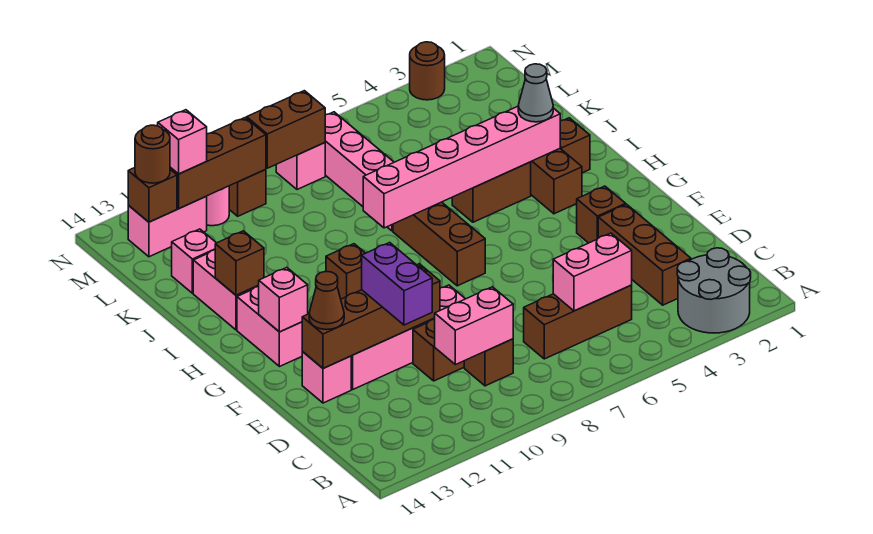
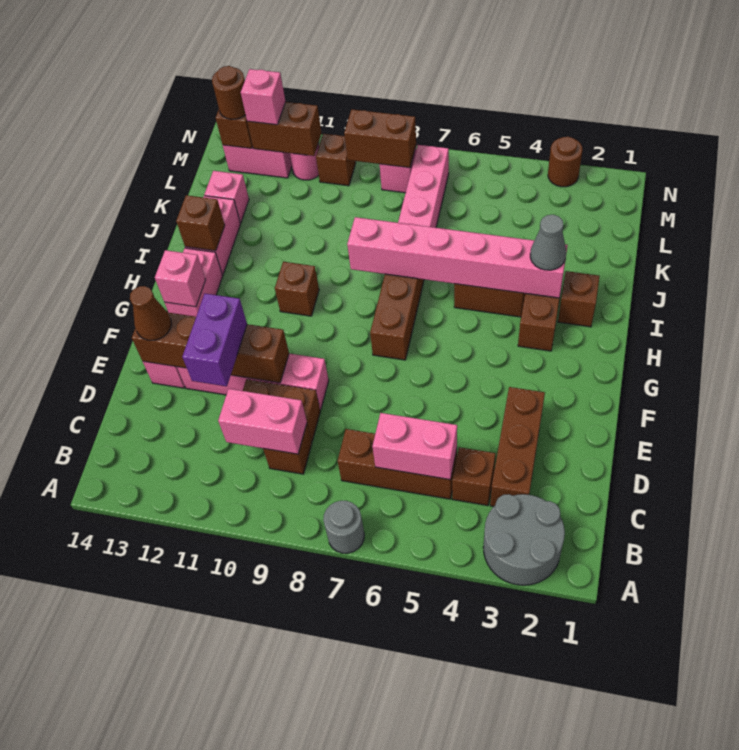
none -> grey round brick A7 level 1
brown brick F3 level 1 -> brown brick C4 level 1
brown brick M10:M12 level 2 -> brown brick M11:M12 level 2

